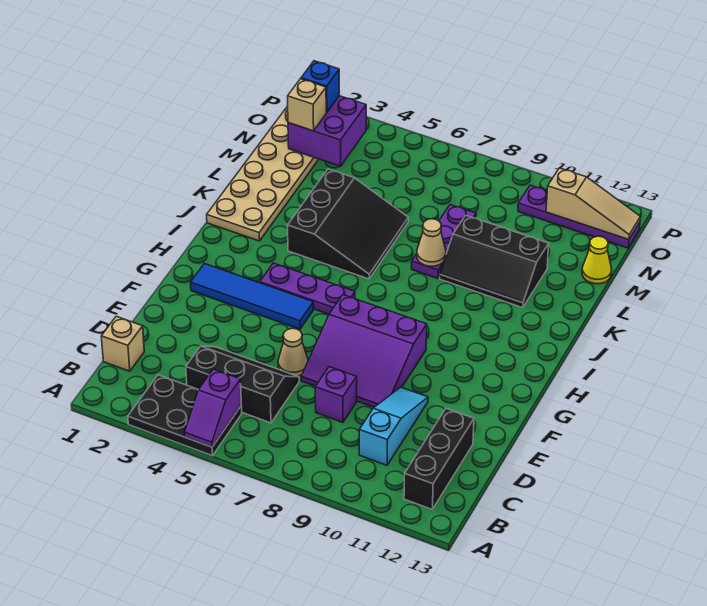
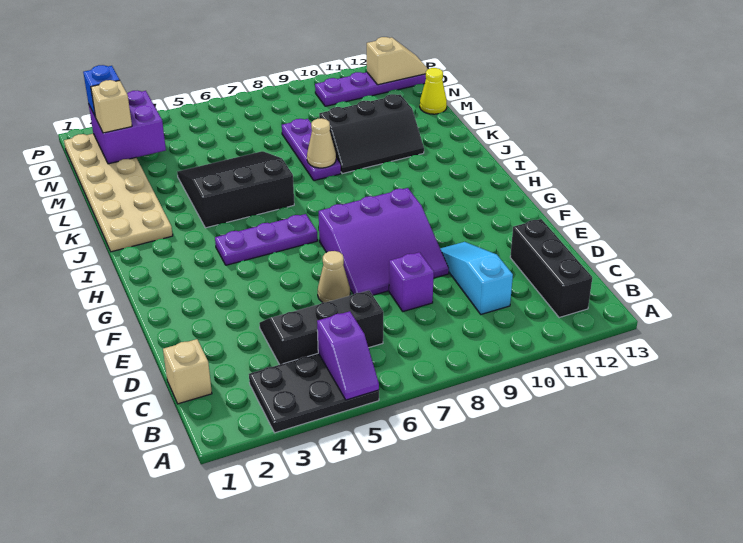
blue tile G2:G5 level 1 -> none
black slope J4:L6 level 1 top 4 -> black slope J4:L6 level 1 top J
tan slope O11:O13 level 2 top 11 -> tan slope O12:O13 level 2 top 12

